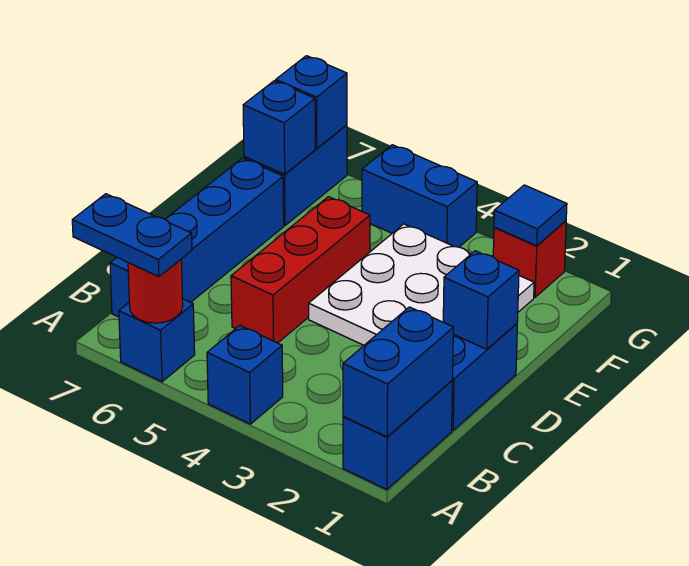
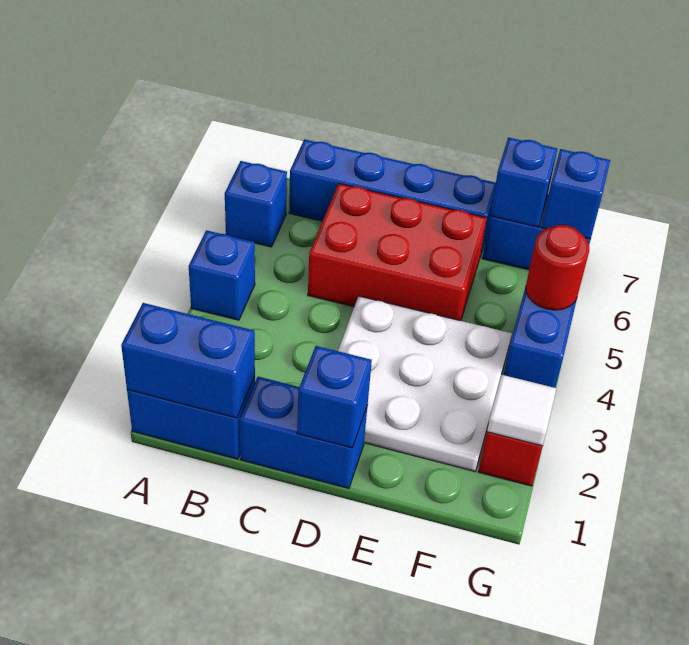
red round brick A6 level 2 -> red round brick G5 level 2
blue plate A6:A7 level 3 -> none
red brick C5:E5 level 1 -> red brick C5:E6 level 1
blue tile G2 level 2 -> white tile G2 level 2

